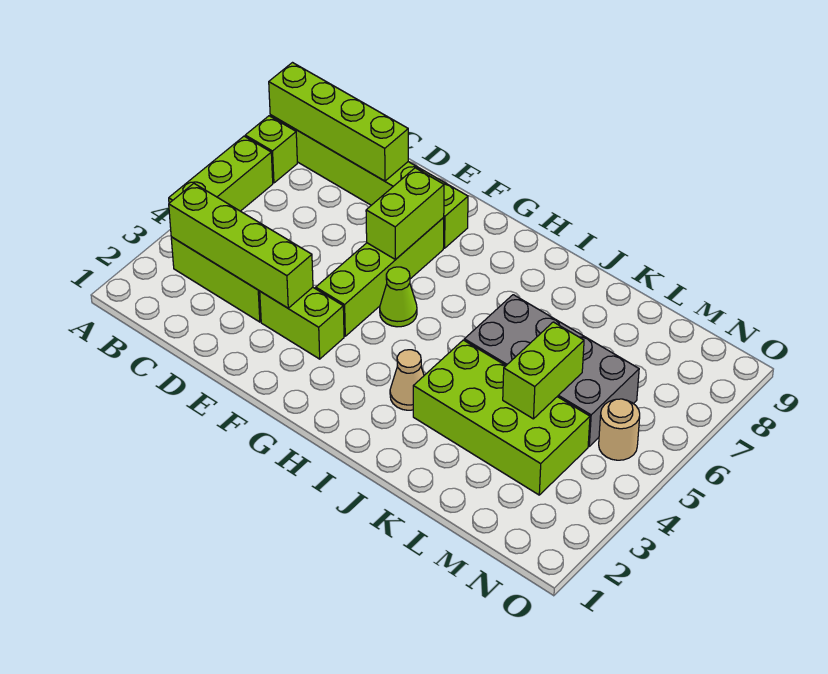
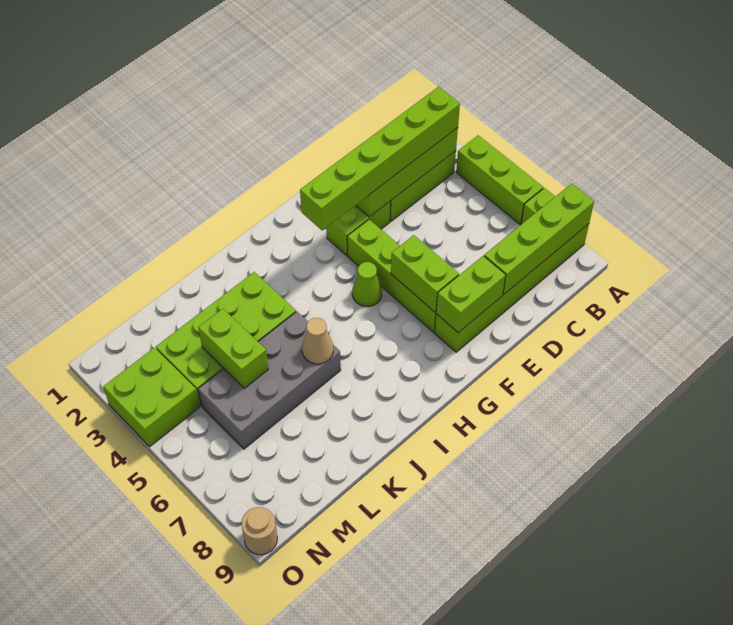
none -> lime brick B3:G3 level 3
none -> lime brick E8:F8 level 2
tan cone I3 level 1 -> tan cone J6 level 2
none -> lime brick N3:O4 level 1
tan round brick N5 level 1 -> tan round brick O9 level 1

